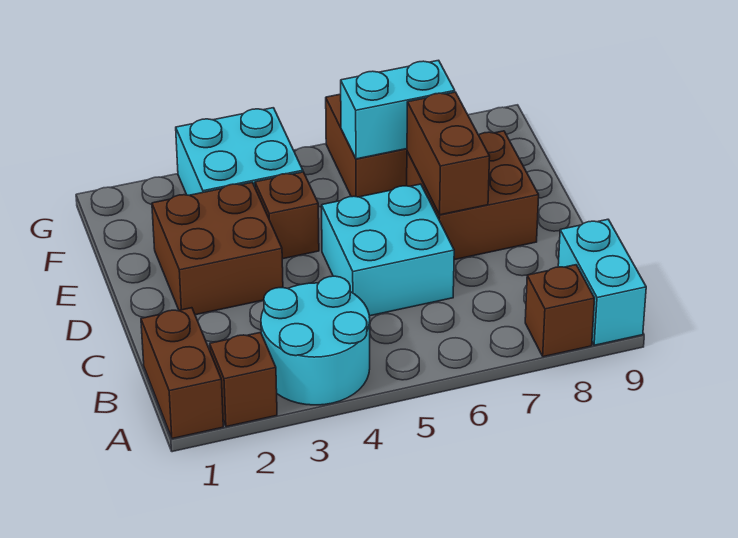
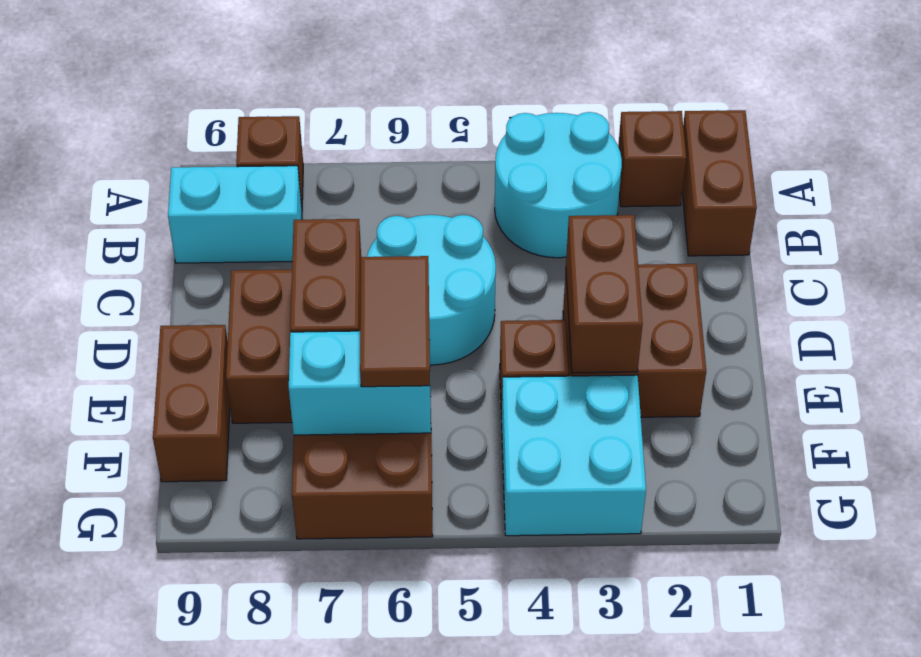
cyan brick A9:B9 level 1 -> cyan brick B8:B9 level 1
cyan brick C5:D6 level 1 -> cyan round brick C5:D6 level 1
none -> brown brick D3:E3 level 2
none -> brown tile E6:F6 level 3
none -> brown brick E9:F9 level 1

